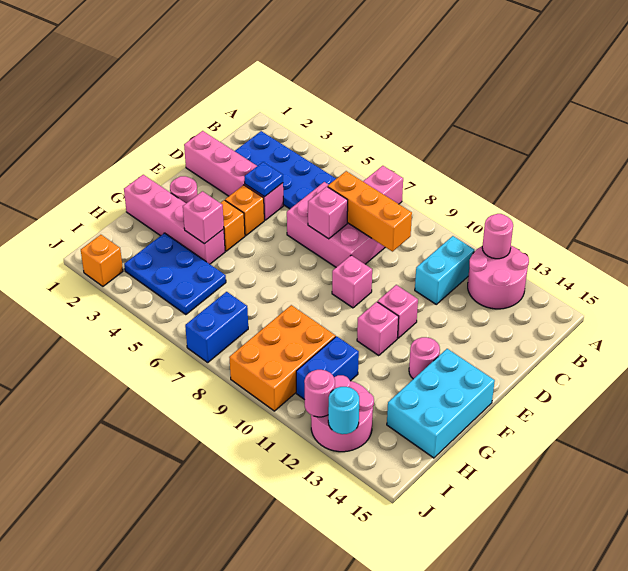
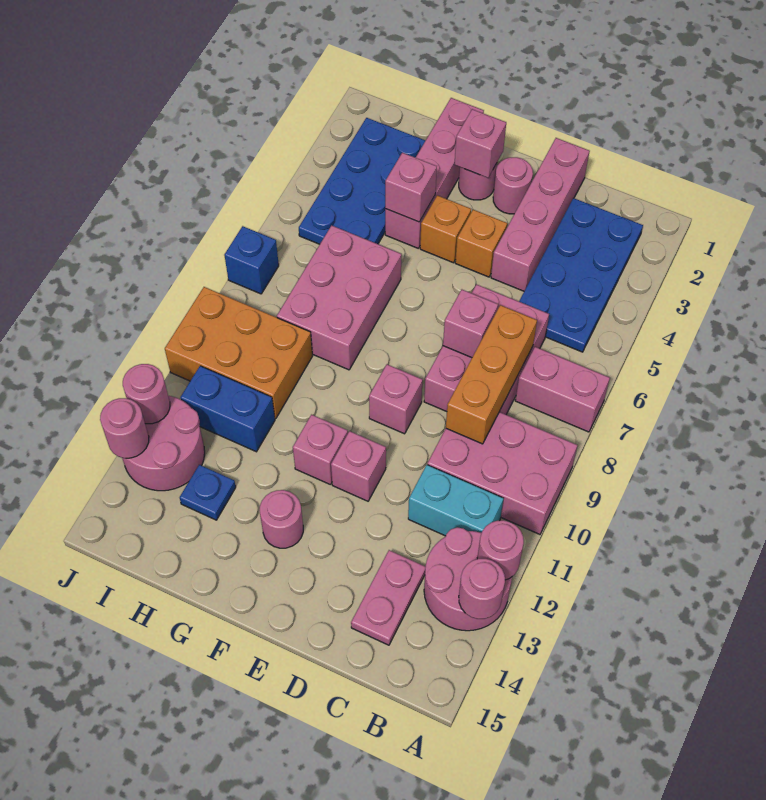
none -> pink brick A9:C10 level 1
none -> pink round brick A13 level 2
none -> pink plate C13:C14 level 1
blue plate D4 level 2 -> blue plate H13 level 1
none -> pink round brick E2 level 1
none -> pink brick F2 level 2
cyan brick F14:H15 level 1 -> none
none -> pink brick G6:H8 level 1
blue plate H3:I5 level 1 -> blue plate H2:I5 level 1
blue brick I7:J7 level 1 -> blue brick J7 level 1
orange brick J2 level 1 -> none
cyan round brick J13 level 2 -> pink round brick J13 level 2

